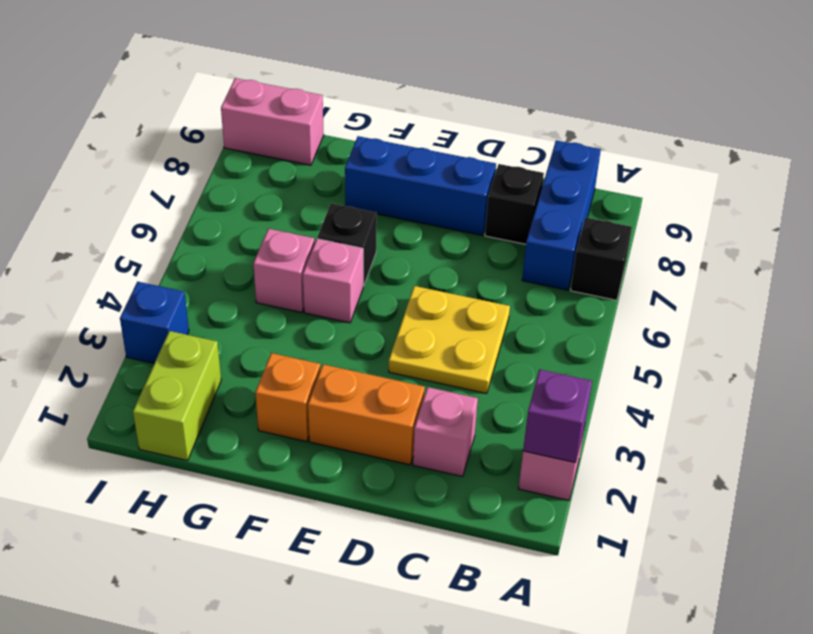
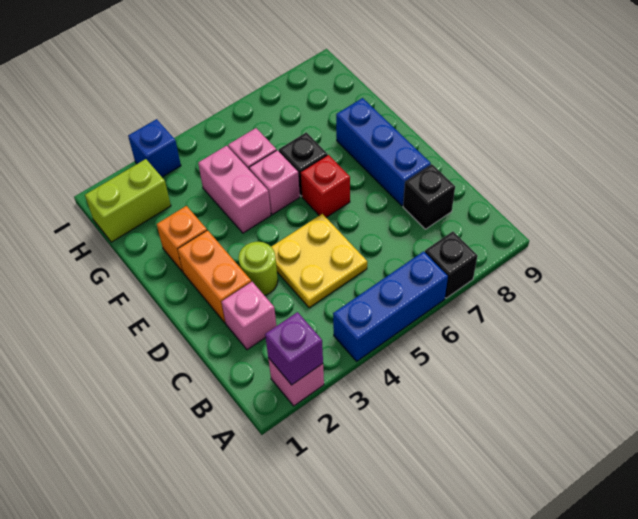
blue brick B7:B9 level 1 -> blue brick A4:A6 level 1
none -> lime round brick D3 level 1
none -> red brick E6 level 1
pink brick H9:I9 level 1 -> pink brick F4:G4 level 1

